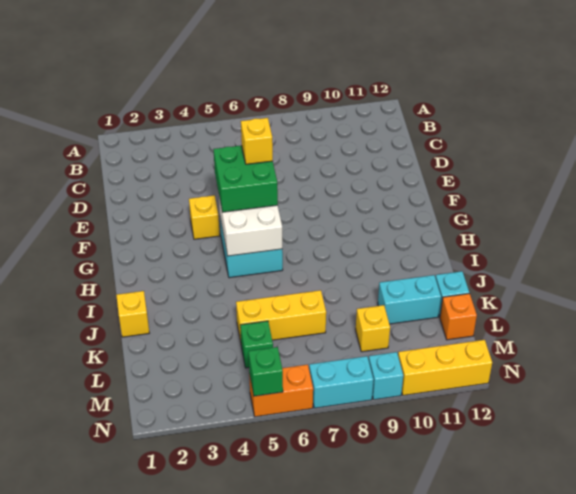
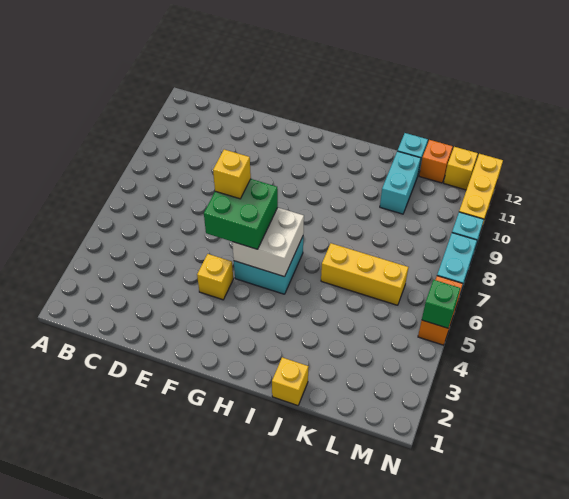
yellow brick K5:K7 level 1 -> yellow brick J6:L6 level 1
green brick L5 level 1 -> none
yellow brick L9 level 1 -> yellow brick M12 level 1

